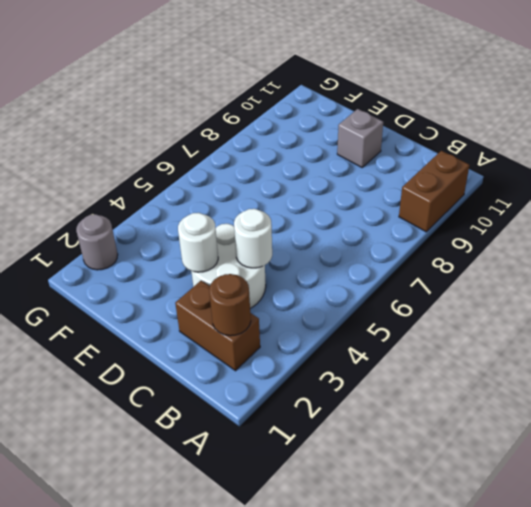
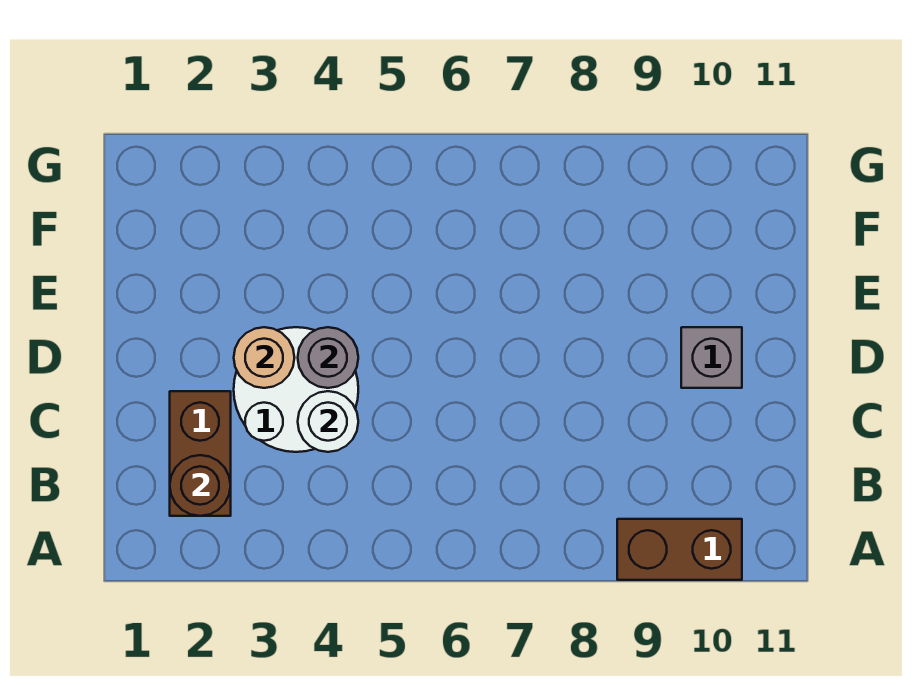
white round brick D3 level 2 -> tan round brick D3 level 2
grey round brick G2 level 1 -> grey round brick D4 level 2

